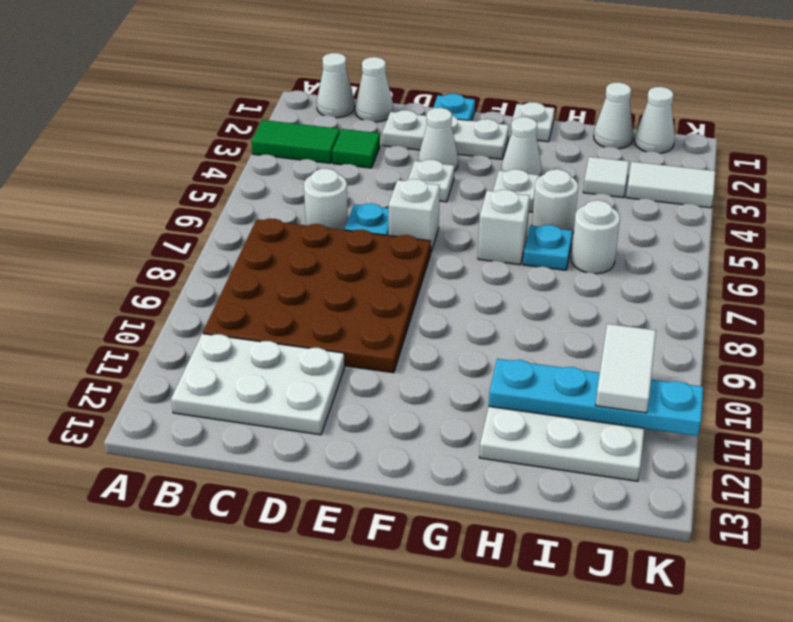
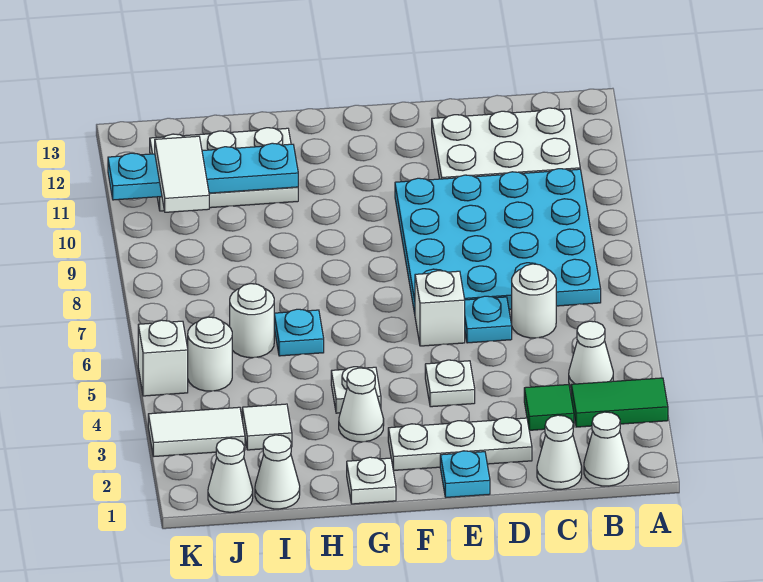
brown plate B7:E10 level 1 -> cyan plate B7:E10 level 1
white cone E3 level 1 -> white cone B4 level 1
white brick G6 level 1 -> white brick K5 level 1
white round brick H5 level 1 -> white round brick J5 level 1

